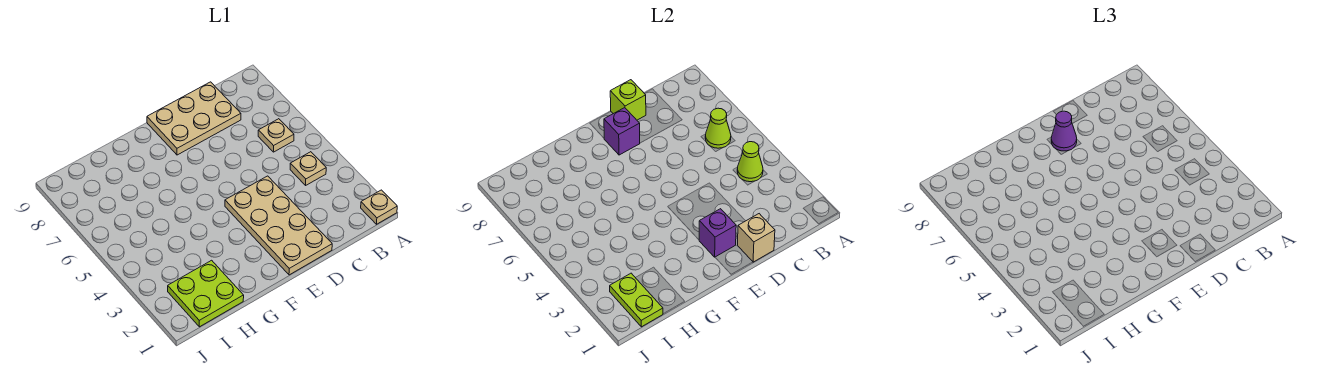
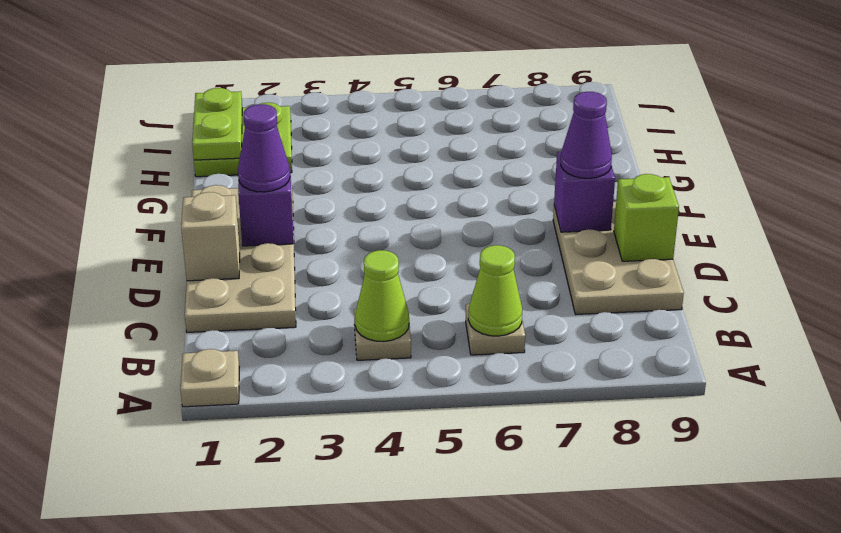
tan plate D1:E4 level 1 -> tan plate C1:F2 level 1
none -> purple cone E2 level 3
lime plate I1:I2 level 2 -> lime plate H1:I1 level 2

